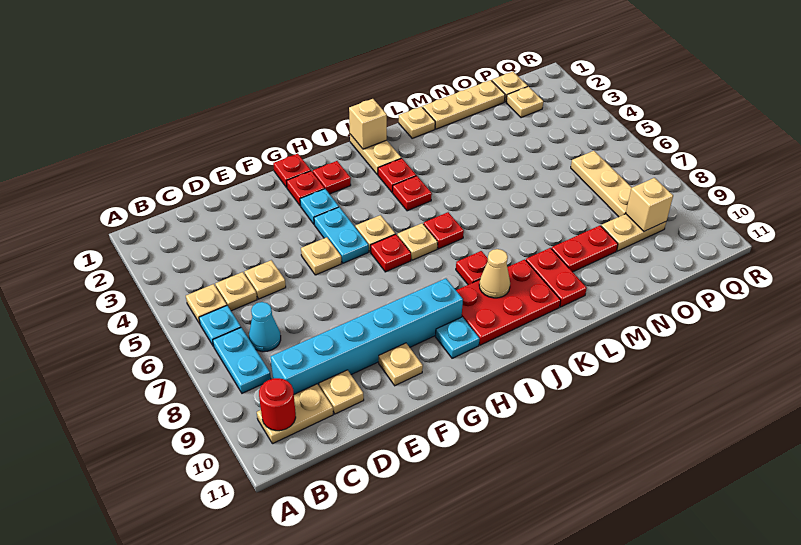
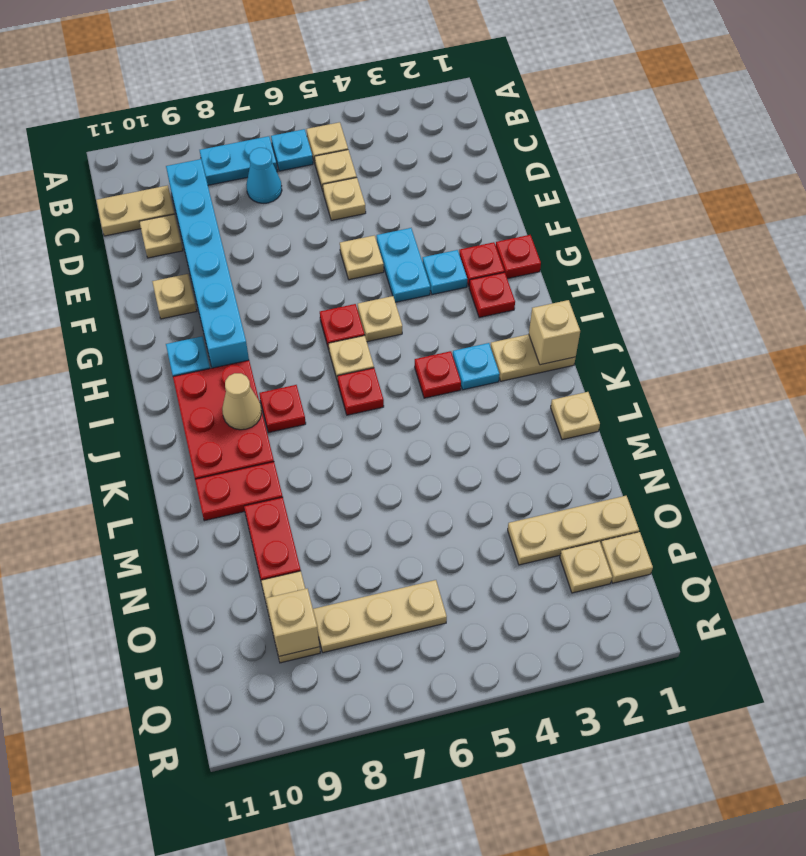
tan plate B10:C10 level 1 -> tan plate C10:C11 level 1
red round brick B10 level 2 -> none
cyan plate G4:G5 level 1 -> cyan plate F4:G4 level 1
red plate J3 level 1 -> cyan plate J3 level 1
tan plate M1:O1 level 1 -> tan plate O1:O3 level 1

